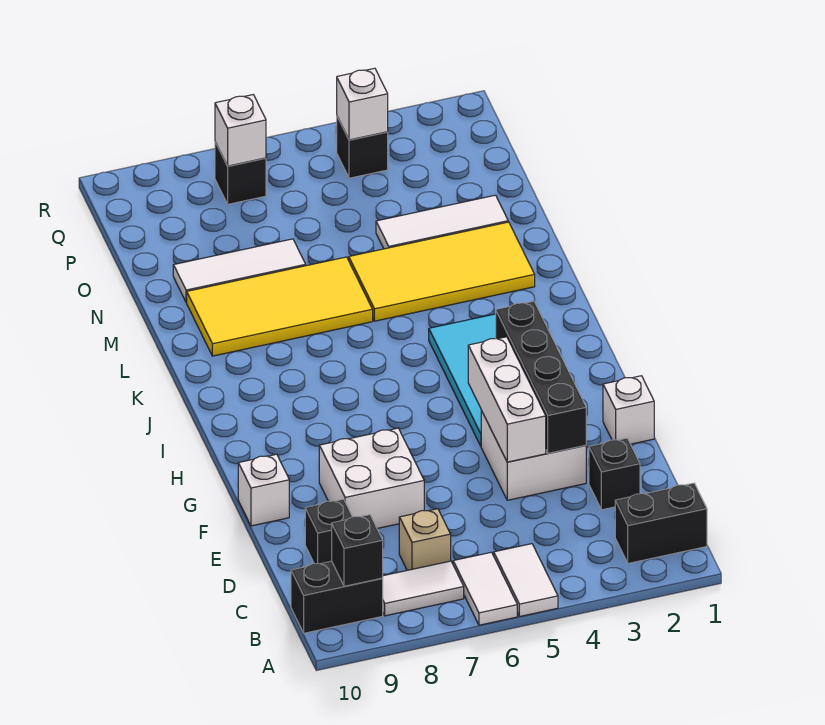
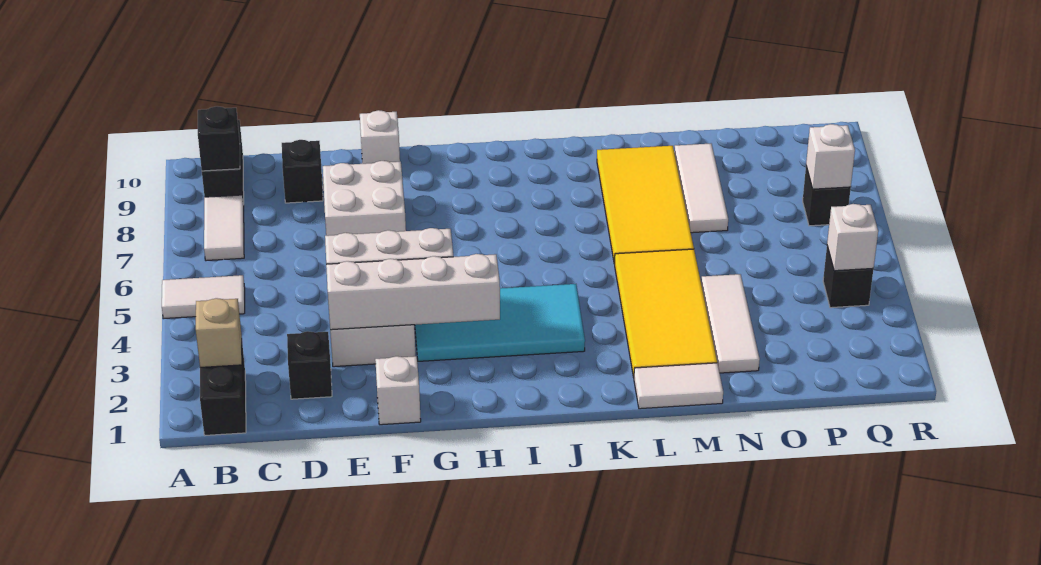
white tile A6:B6 level 1 -> white tile L1:M1 level 1
tan brick C7 level 1 -> tan brick B2 level 2
black brick E3:H3 level 2 -> white brick E3:H3 level 2

